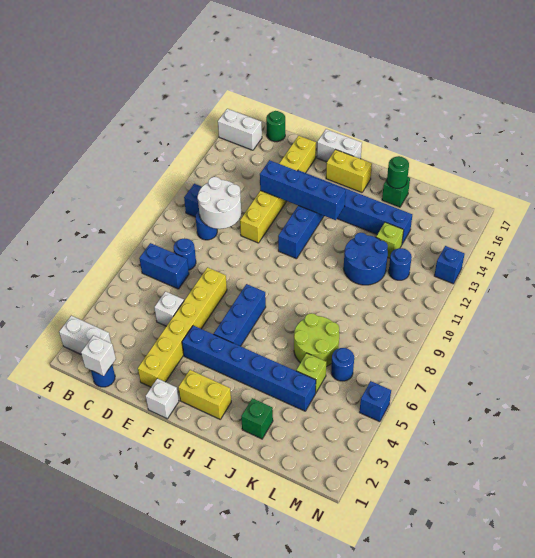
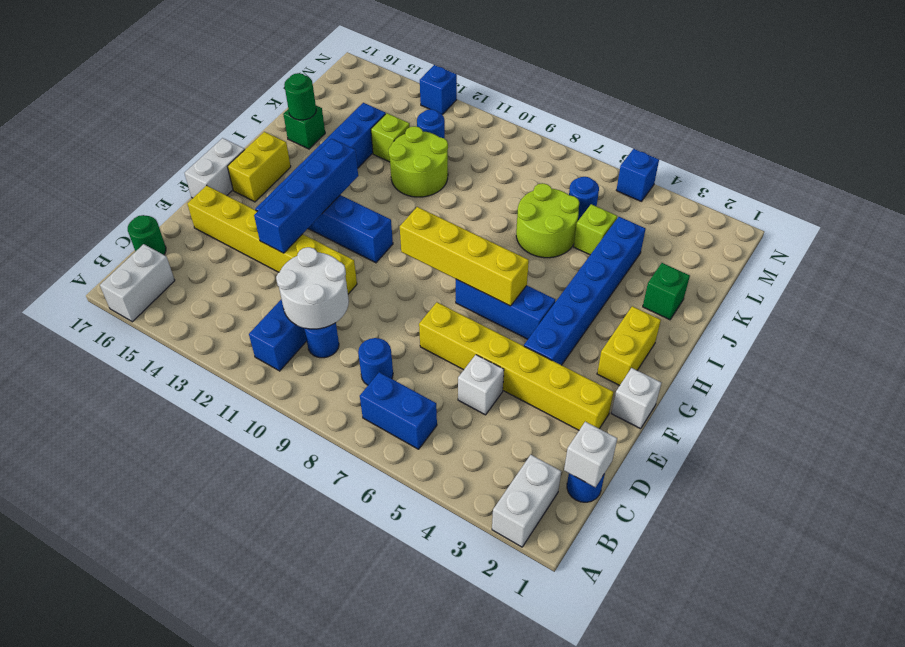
blue brick B7:C7 level 1 -> blue brick B6:B7 level 1
none -> yellow brick G6:G9 level 2
blue round brick J11:K12 level 1 -> lime round brick J11:K12 level 1

